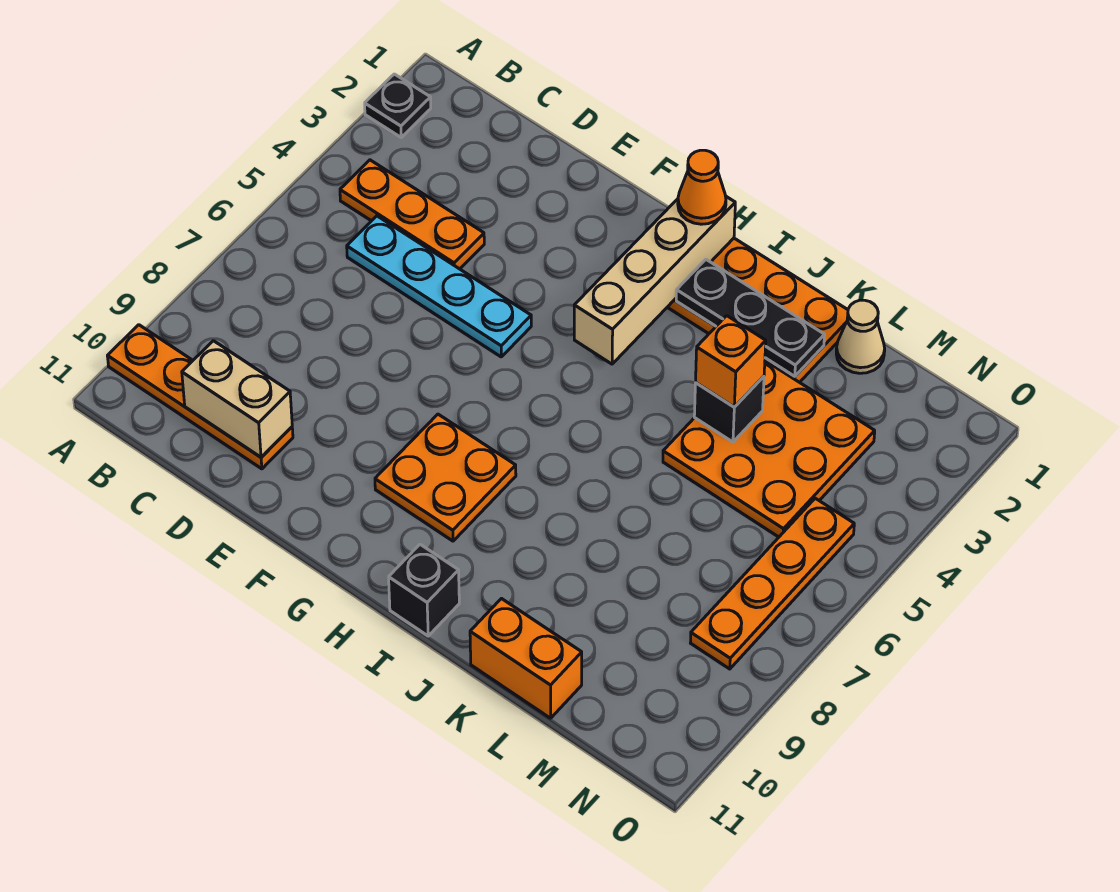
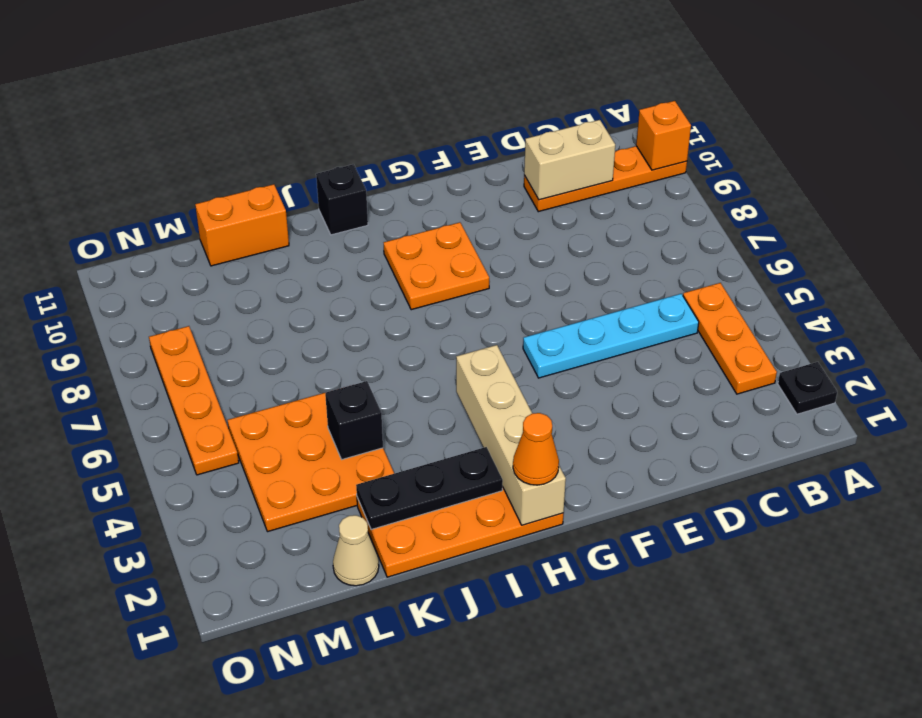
orange plate B4:D4 level 1 -> orange plate B3:B5 level 1
orange brick K4 level 3 -> orange brick A10 level 2

